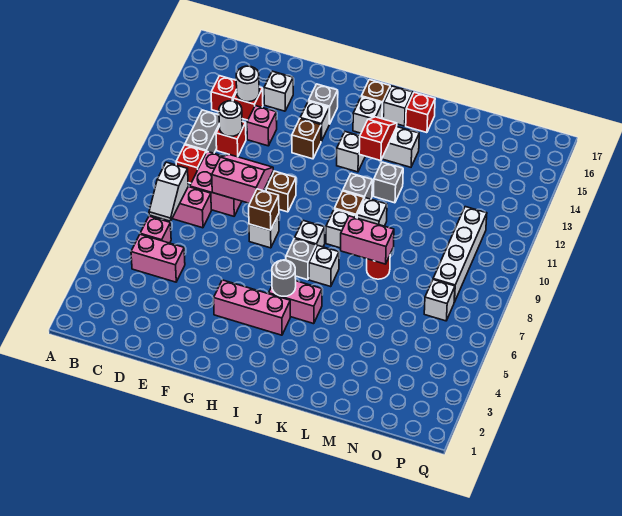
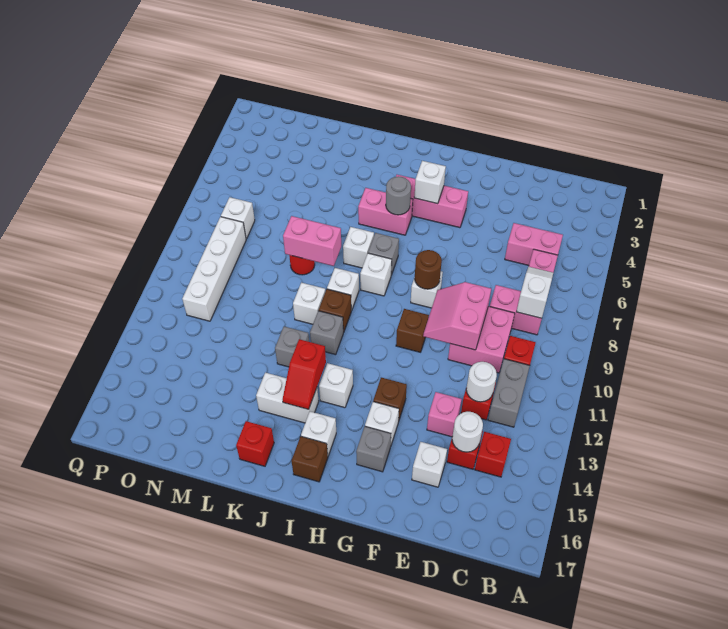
pink slope E9:F10 level 2 top 9 -> pink slope E9:F10 level 2 top E
brown brick G8 level 2 -> brown round brick G8 level 2
white brick J16 level 1 -> white brick H4 level 2

